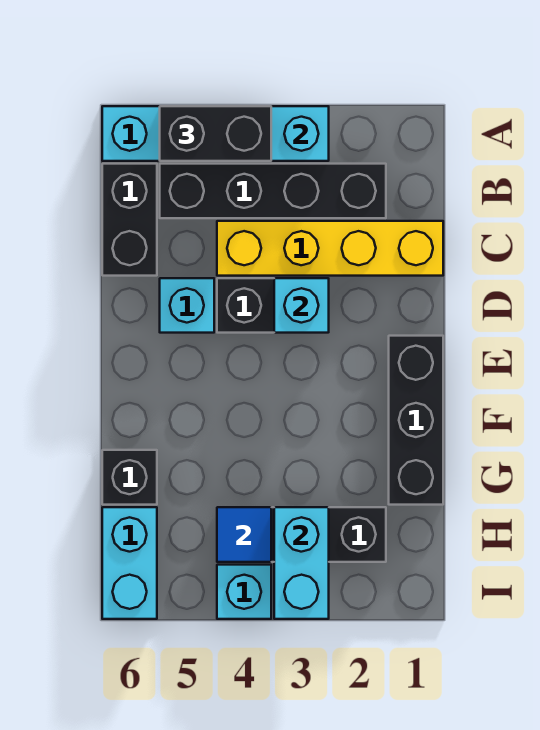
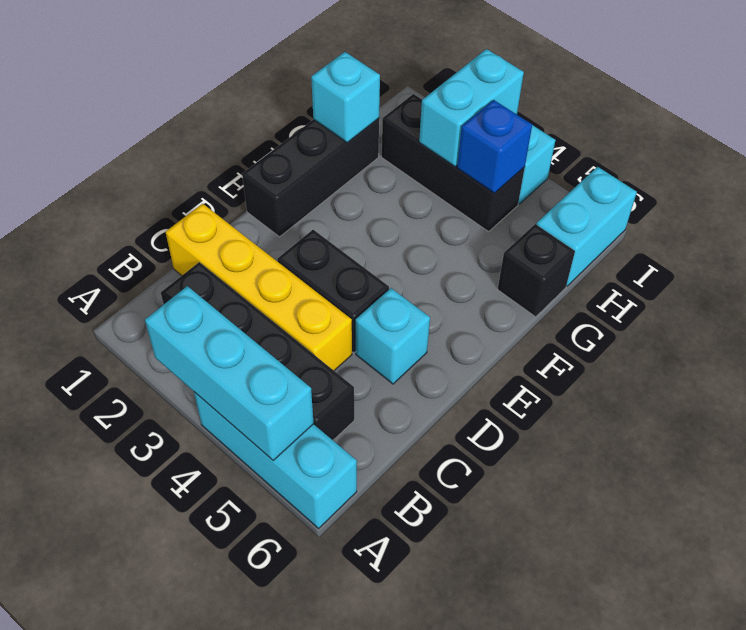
black brick A4:A5 level 3 -> none
black brick B6:C6 level 1 -> none
cyan brick D3 level 2 -> cyan brick G1 level 2
blue tile H4 level 2 -> blue brick H4 level 2

